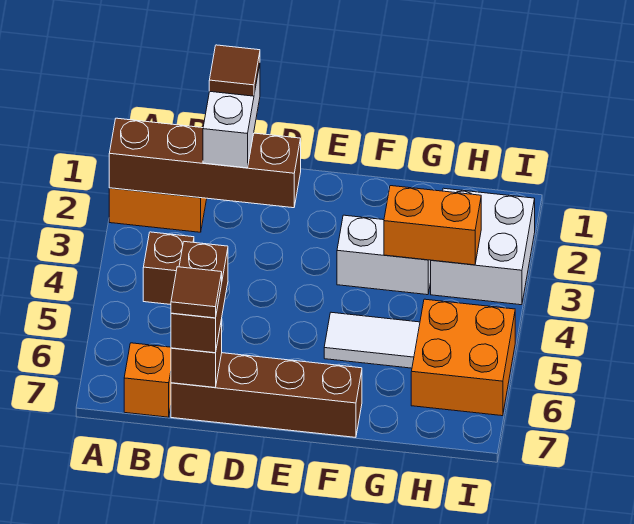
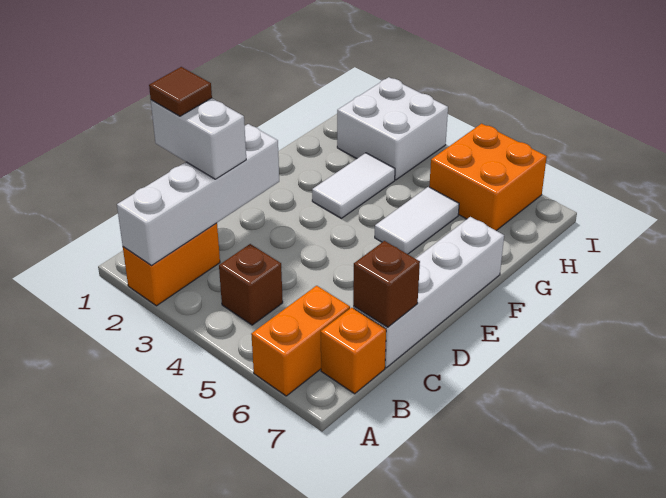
brown brick A2:D2 level 2 -> white brick A2:D2 level 2
brown brick C6:C7 level 3 -> none
brown brick C7:F7 level 1 -> white brick C7:F7 level 1
brown tile C7 level 4 -> none
white brick F3:G3 level 1 -> white tile F3:G3 level 1
orange brick G3:H3 level 2 -> orange brick A6:B6 level 1

